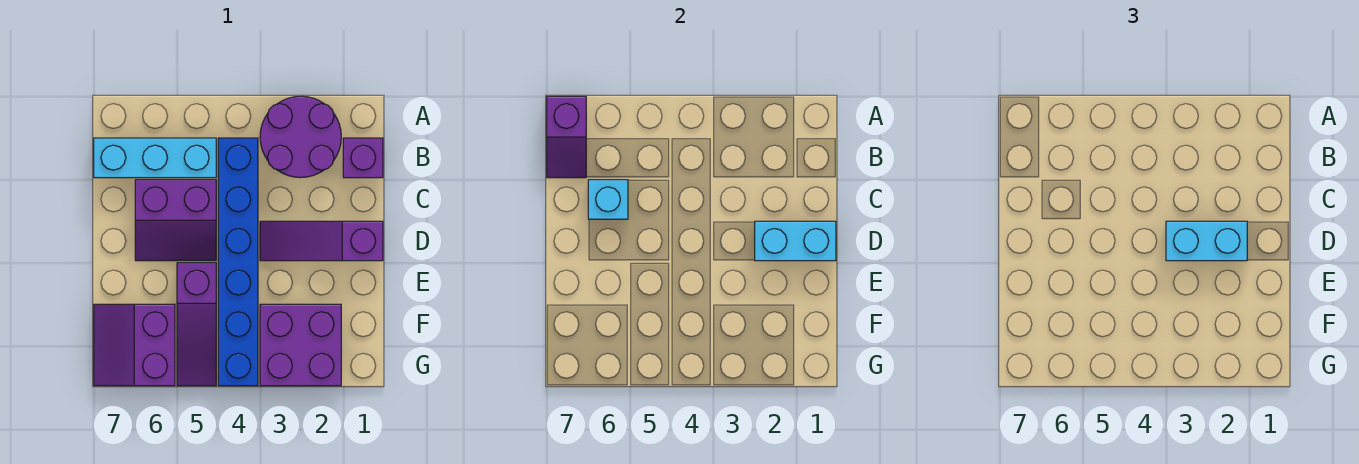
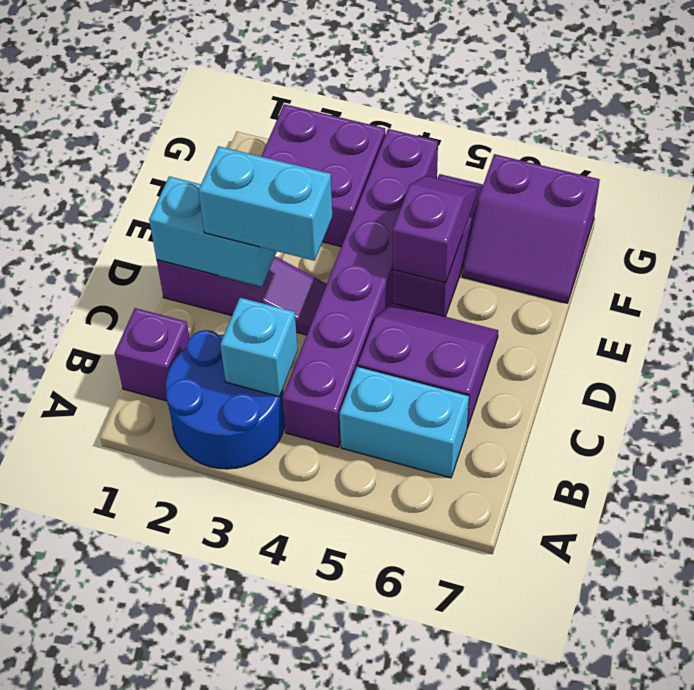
purple round brick A2:B3 level 1 -> blue round brick A2:B3 level 1
purple slope A7:B7 level 2 top A -> purple slope E5:F5 level 2 top E
blue brick B4:G4 level 1 -> purple brick B4:G4 level 1
cyan brick B5:B7 level 1 -> cyan brick B5:B6 level 1
cyan brick C6 level 2 -> cyan brick B3 level 2
purple slope F6:G7 level 1 top 6 -> purple slope F6:G7 level 1 top G

